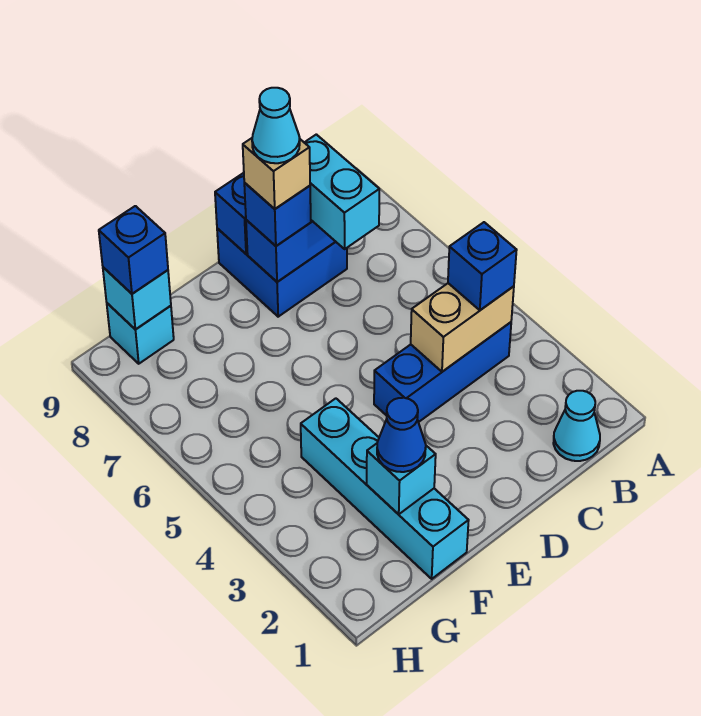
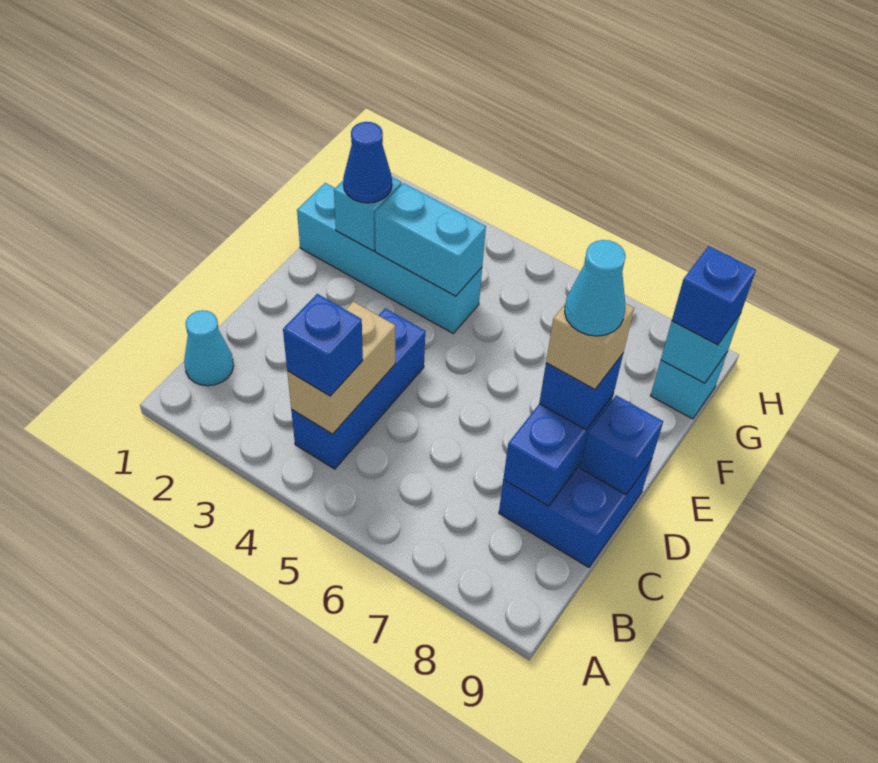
cyan brick C7:C8 level 3 -> cyan brick F3:F4 level 2

